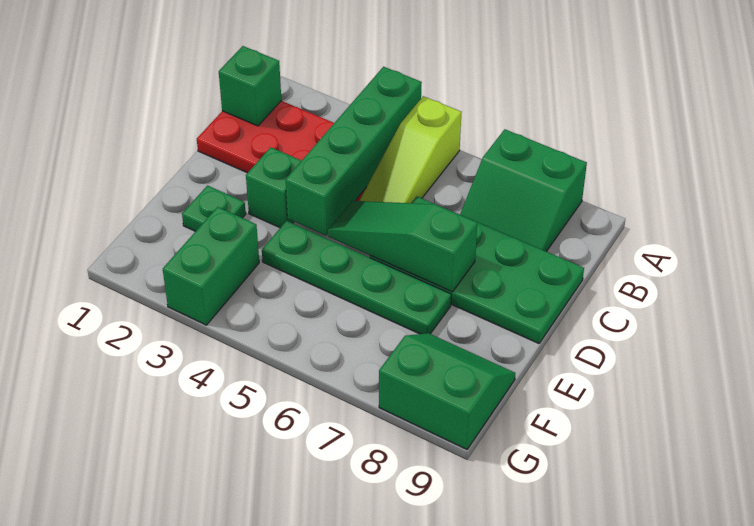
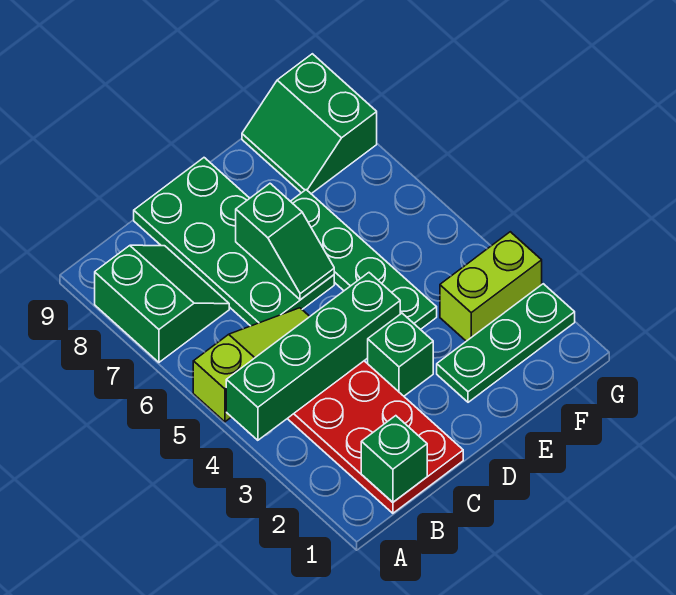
green slope D5:D7 level 2 top 7 -> green slope D6:D7 level 2 top 7
green plate E2 level 1 -> green plate E2:G2 level 1
green brick F3:G3 level 1 -> lime brick F3:G3 level 1

